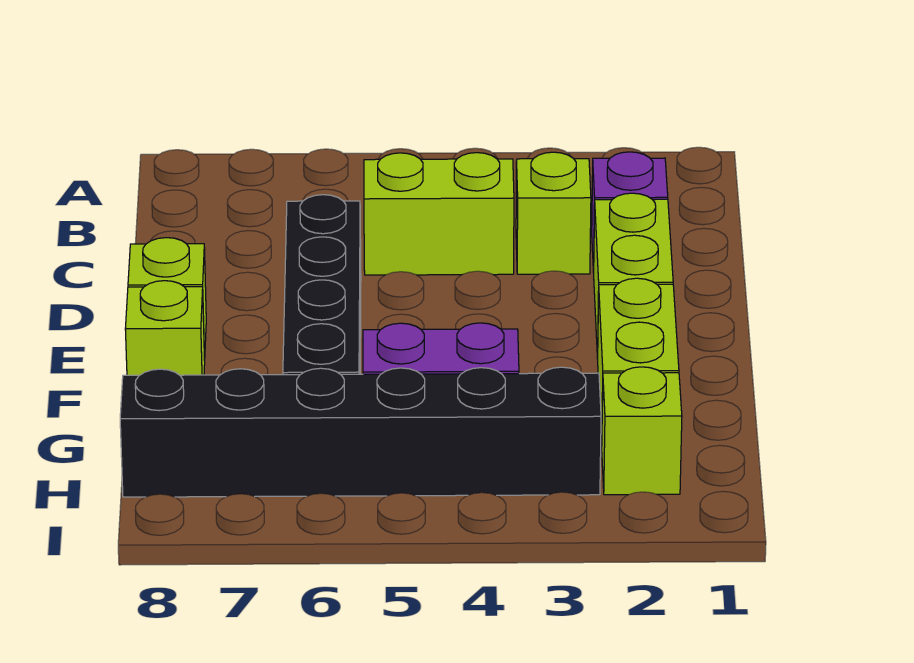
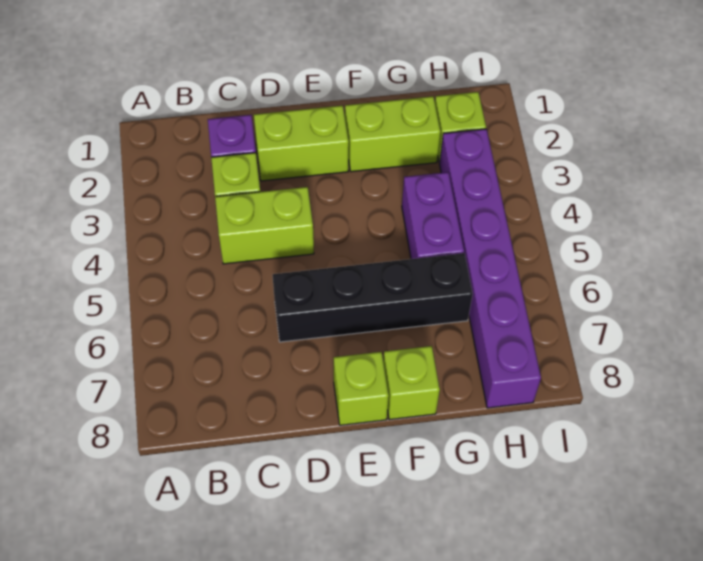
lime brick C4:C5 level 1 -> lime brick C4:D4 level 1
black brick H3:H8 level 1 -> purple brick H3:H8 level 1

